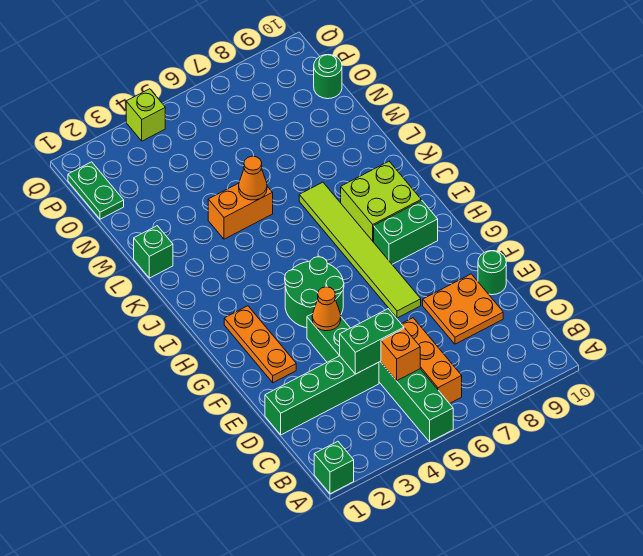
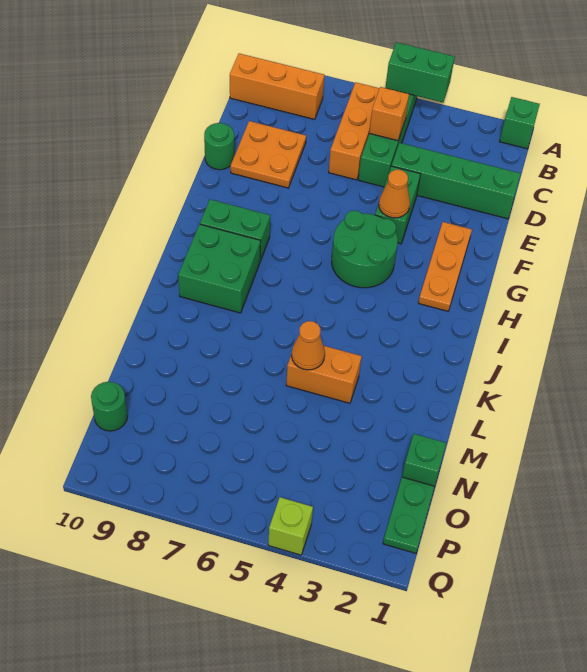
none -> orange brick B8:B10 level 1
green brick D4:D5 level 2 -> green brick A4:A5 level 2
lime tile F7:K7 level 1 -> none
lime brick I8:J9 level 1 -> green brick I8:J9 level 1
green brick L1 level 1 -> green brick N1 level 1

